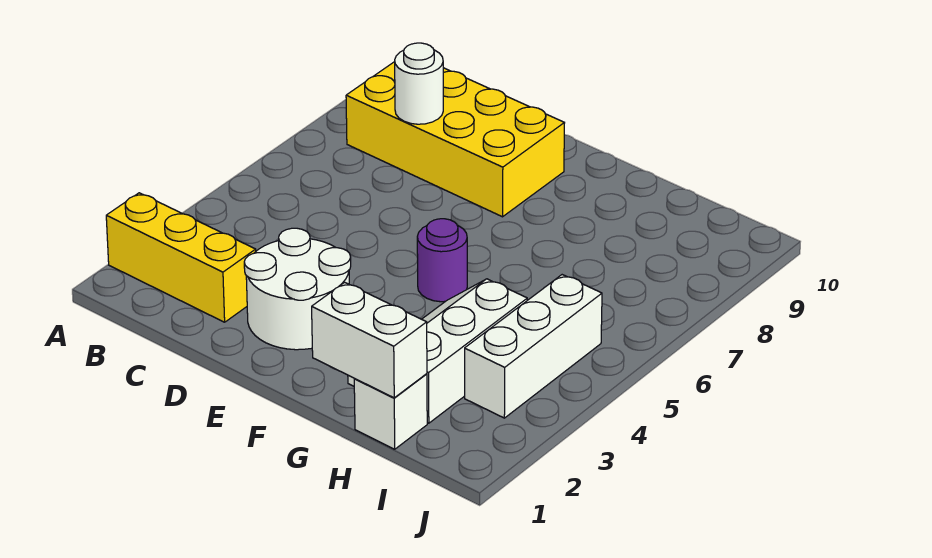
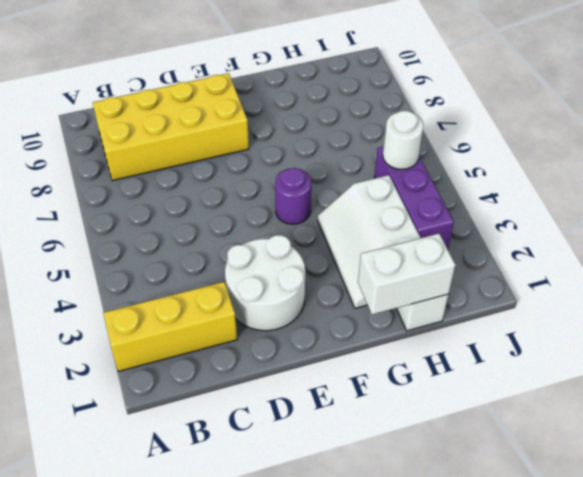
white round brick C8 level 2 -> white round brick I5 level 2
white brick I3:I5 level 1 -> purple brick I3:I5 level 1

